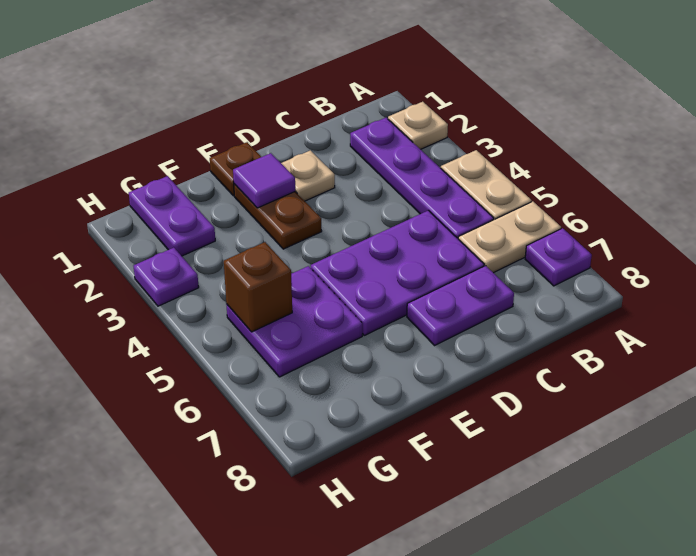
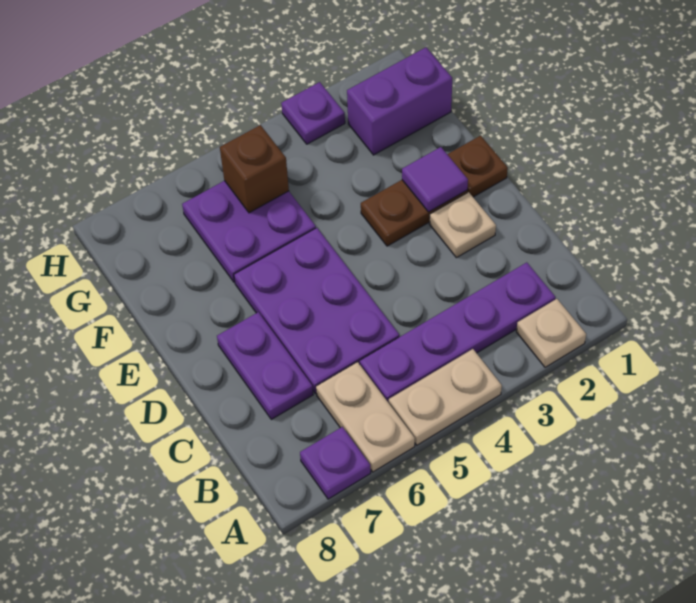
purple plate G1:G2 level 1 -> purple brick G1:G2 level 1

